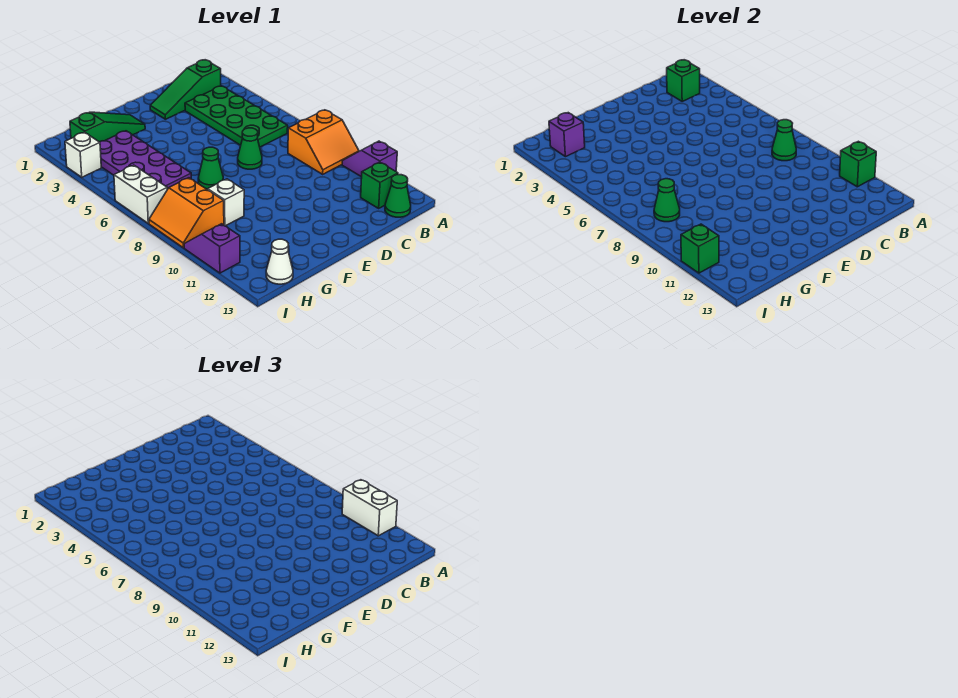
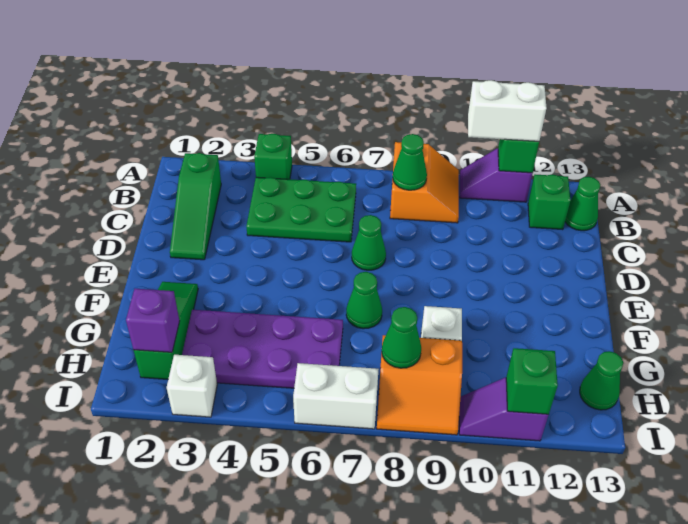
green brick B2 level 2 -> green brick A4 level 1
green plate B3:C6 level 1 -> green plate B4:C6 level 1
white cone H13 level 1 -> green cone H13 level 1

